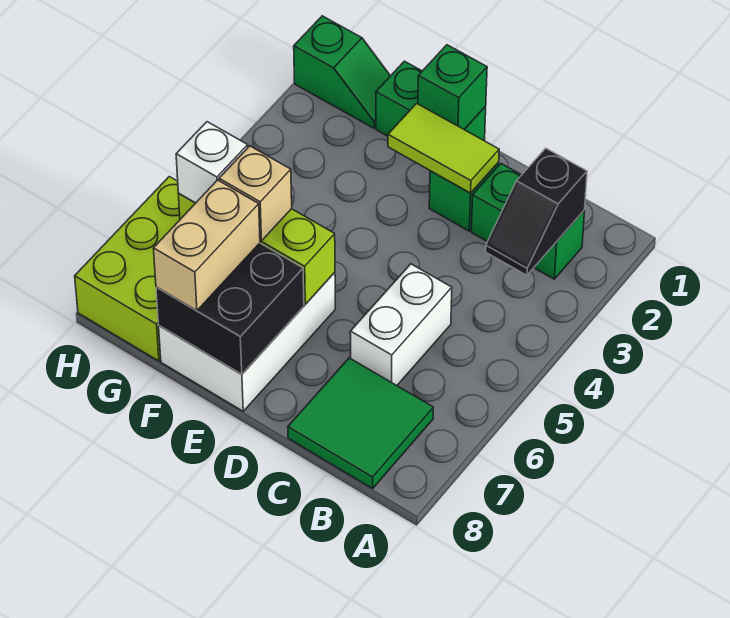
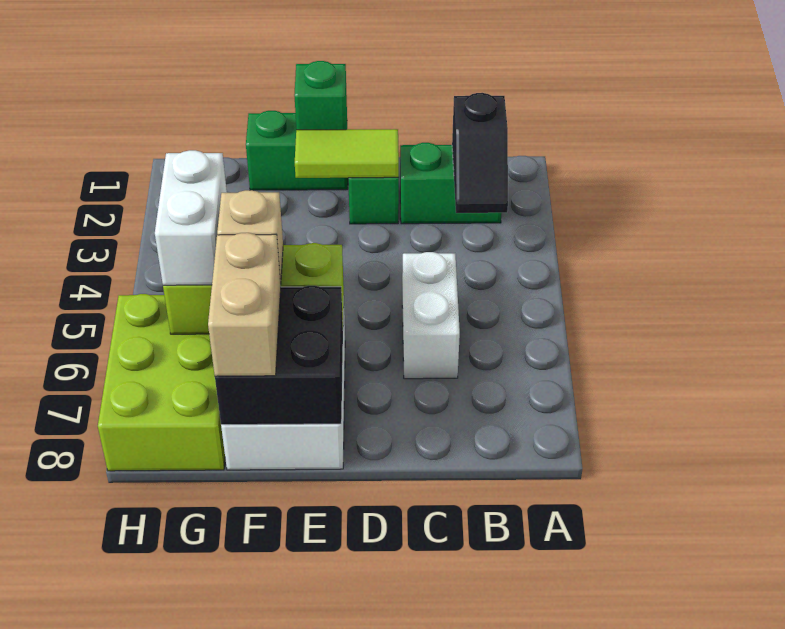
green tile B7:C8 level 1 -> none
green slope G1:H1 level 1 top H -> none
white brick G6 level 3 -> white brick G5:G6 level 3

